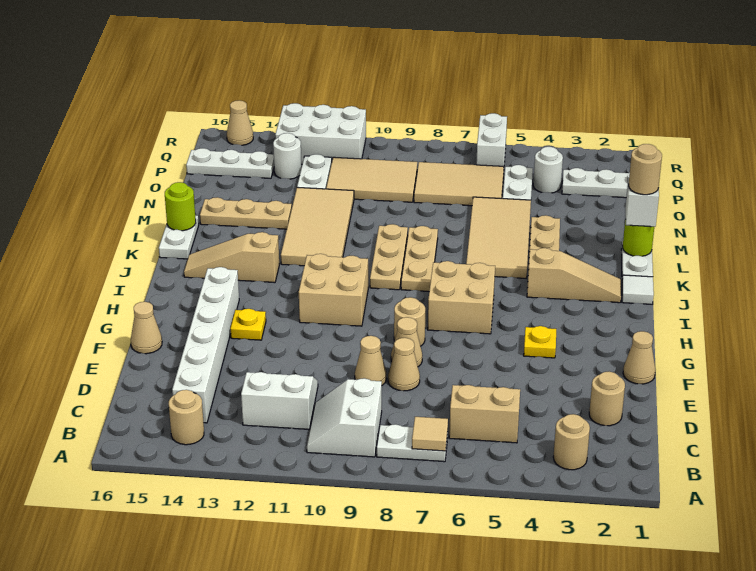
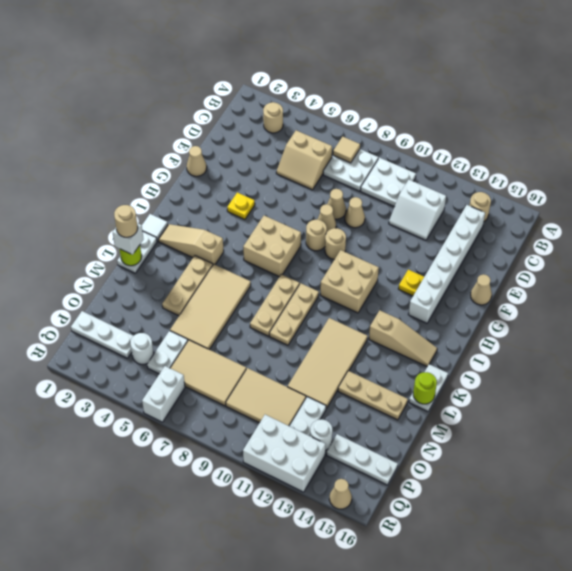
white plate B7:B8 level 1 -> white plate B7:C8 level 1
white slope B9:C10 level 1 top 9 -> white plate B9:C10 level 1
tan round brick D2 level 1 -> tan round brick G9 level 1

